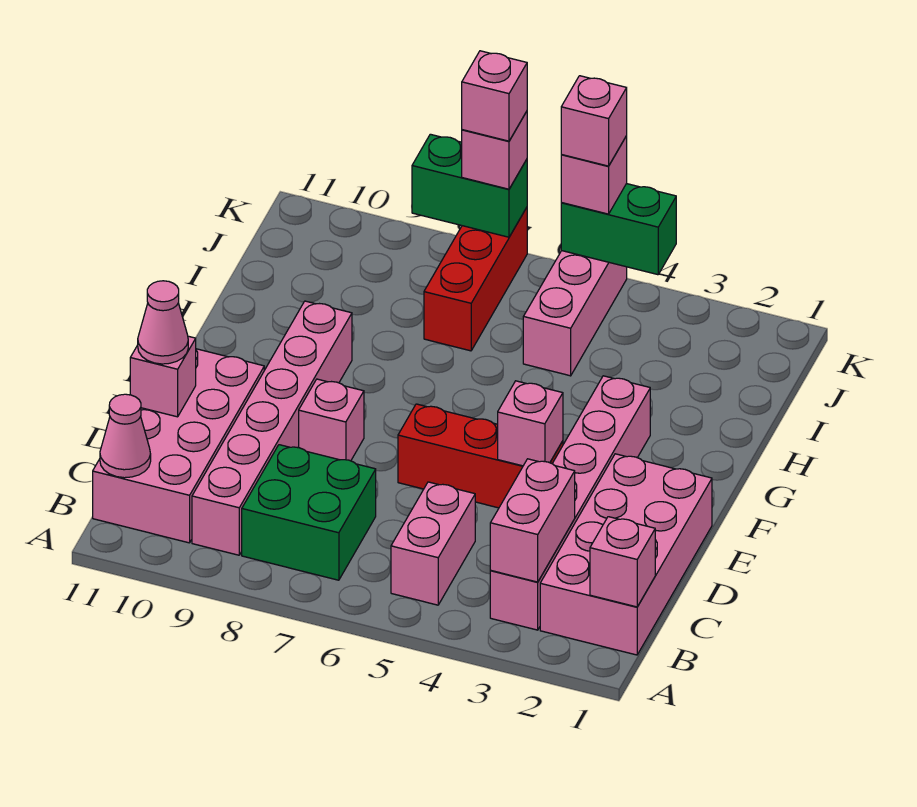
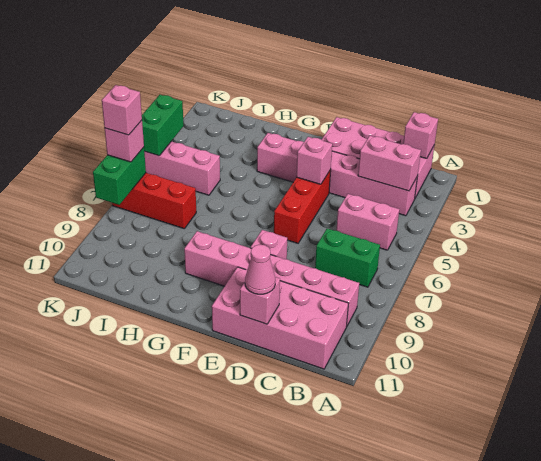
green brick B7:C8 level 1 -> green brick B7:C7 level 1
pink cone B11 level 2 -> none
pink brick K5 level 3 -> none
pink brick K5 level 4 -> none

